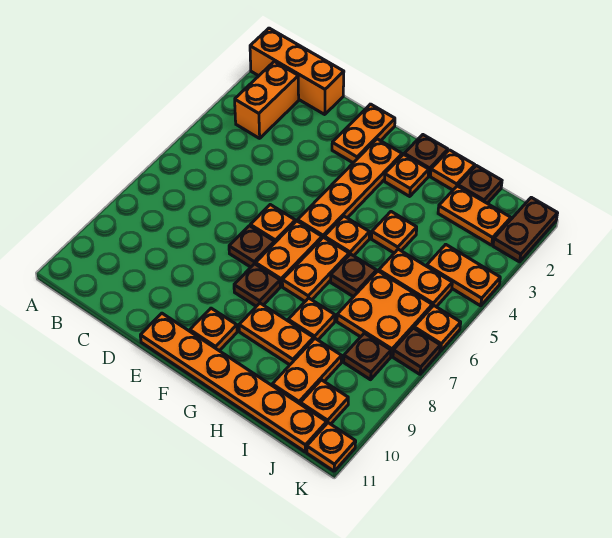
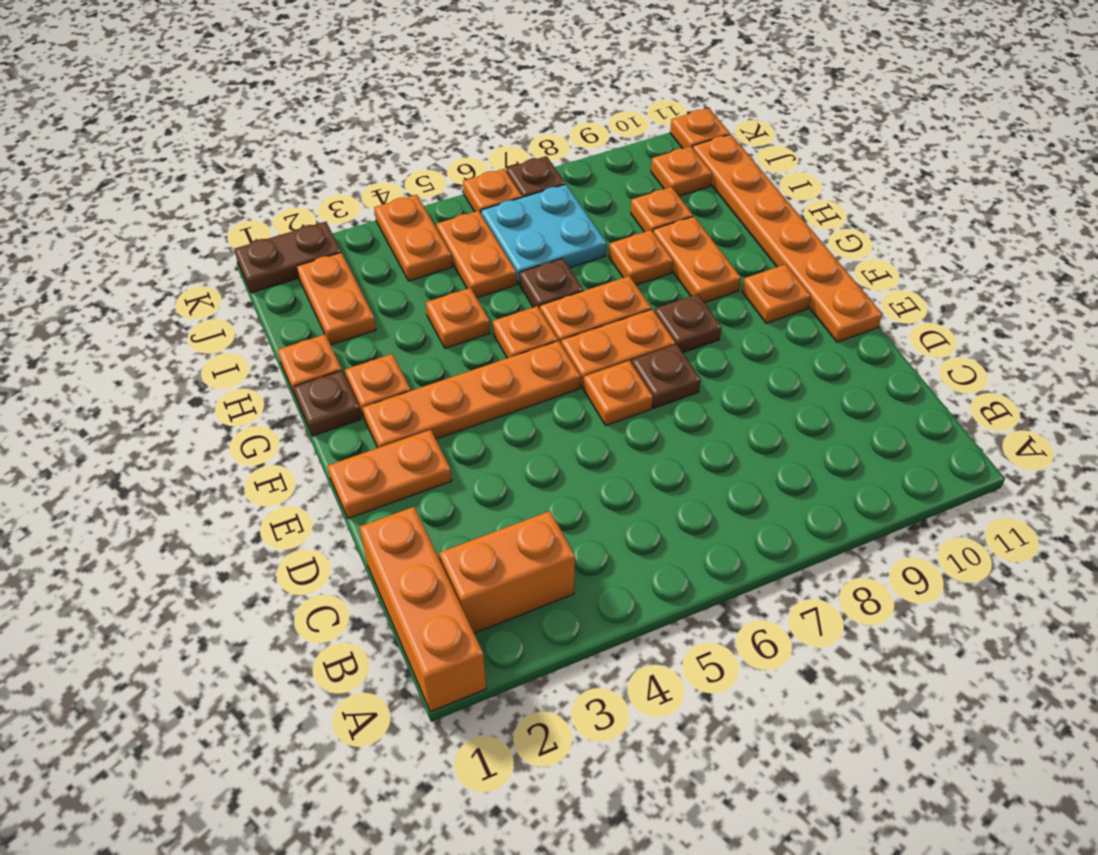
brown plate I1 level 1 -> none
orange plate I6:J7 level 1 -> cyan plate I6:J7 level 1
orange plate I9:I10 level 1 -> orange plate I9 level 1
brown plate J8 level 1 -> none

